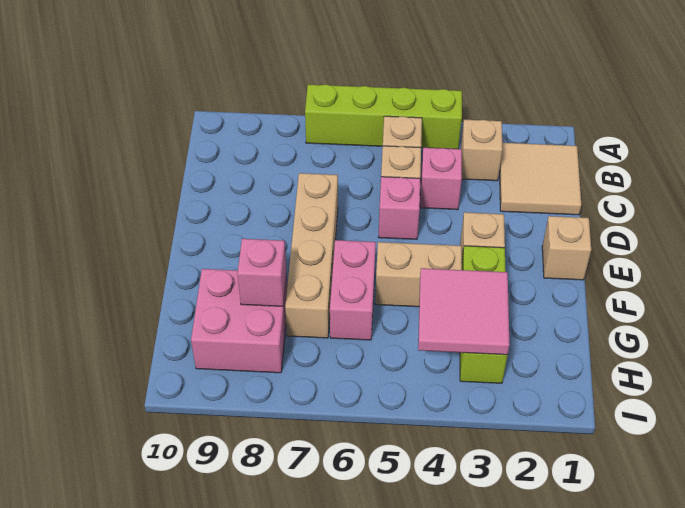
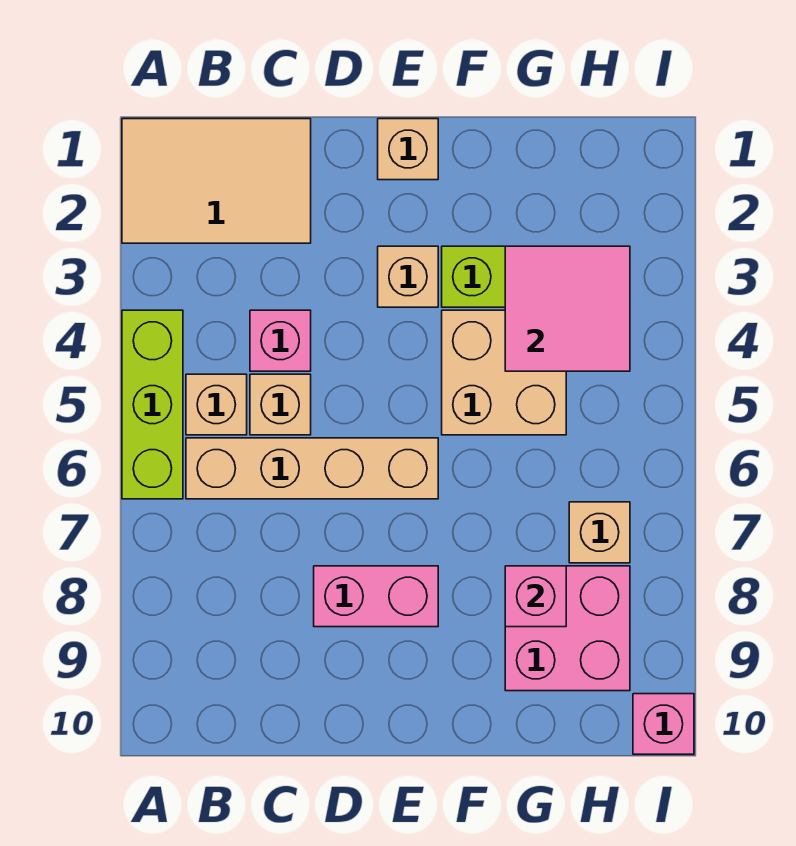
lime brick A4:A7 level 1 -> lime brick A4:A6 level 1
tan tile B1:C2 level 1 -> tan tile A1:C2 level 1
tan brick B3 level 1 -> tan brick H7 level 1
pink brick D5 level 1 -> pink brick I10 level 1
tan brick D7:G7 level 1 -> tan brick B6:E6 level 1
tan brick F4:F5 level 1 -> tan brick F4:G5 level 1
pink brick F6:G6 level 1 -> pink brick D8:E8 level 1

